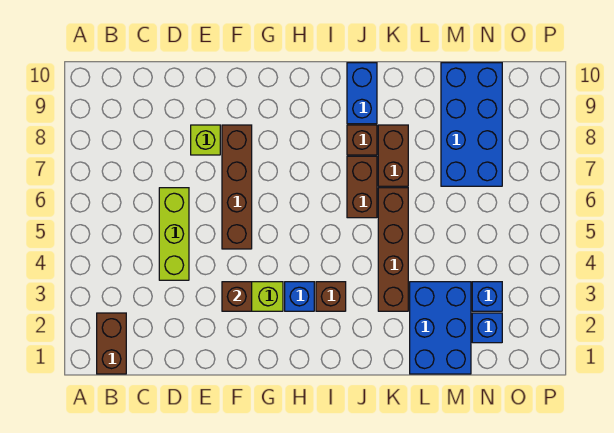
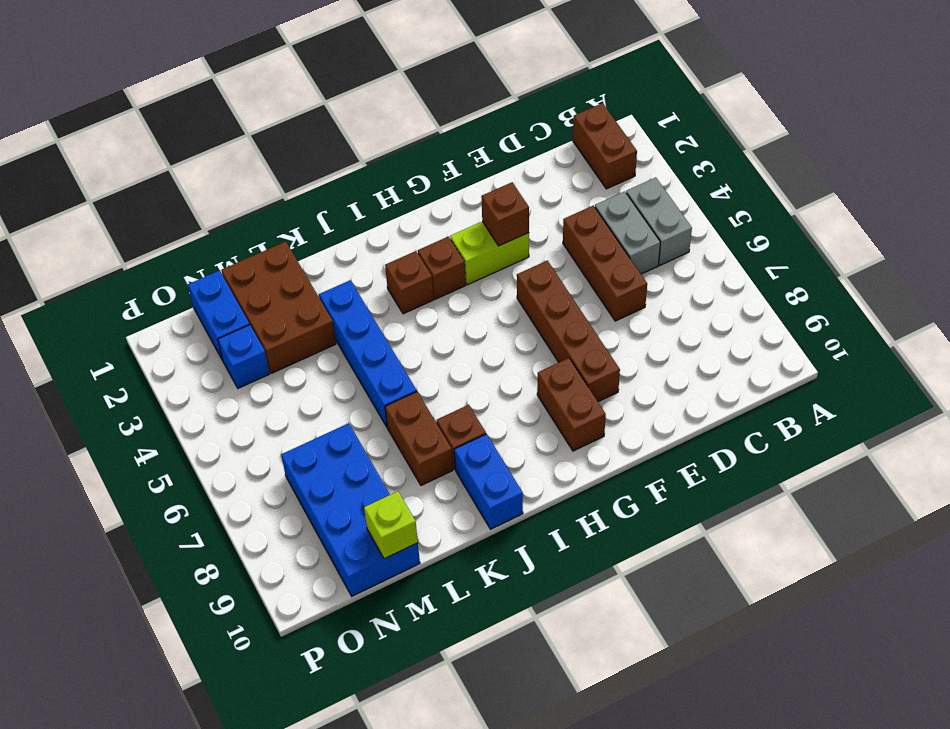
none -> grey brick B4:B5 level 1
none -> grey brick C4:C5 level 1
lime brick D4:D6 level 1 -> brown brick D4:D6 level 1
lime brick E8 level 1 -> lime brick M10 level 2
blue brick H3 level 1 -> brown brick H3 level 1
brown brick J6:J7 level 1 -> brown brick G8:G9 level 1
brown brick K3:K6 level 1 -> blue brick K3:K6 level 1
blue brick L1:M3 level 1 -> brown brick L1:M3 level 1
blue brick N2 level 1 -> blue brick N1:N2 level 1

